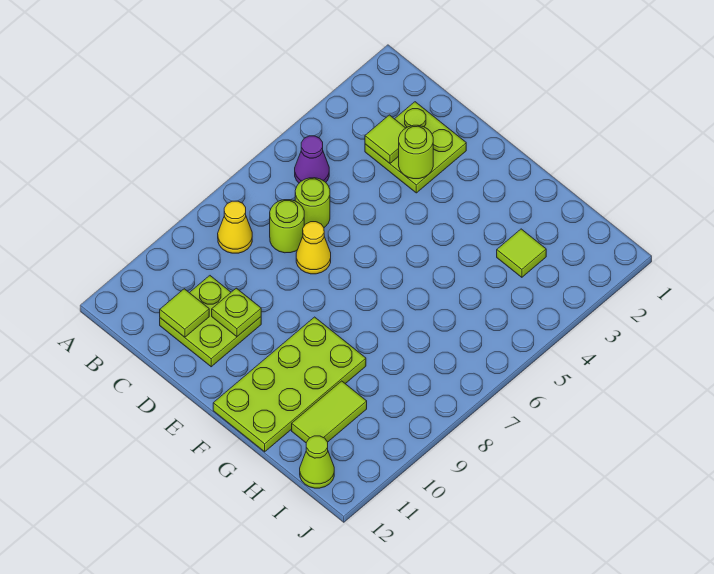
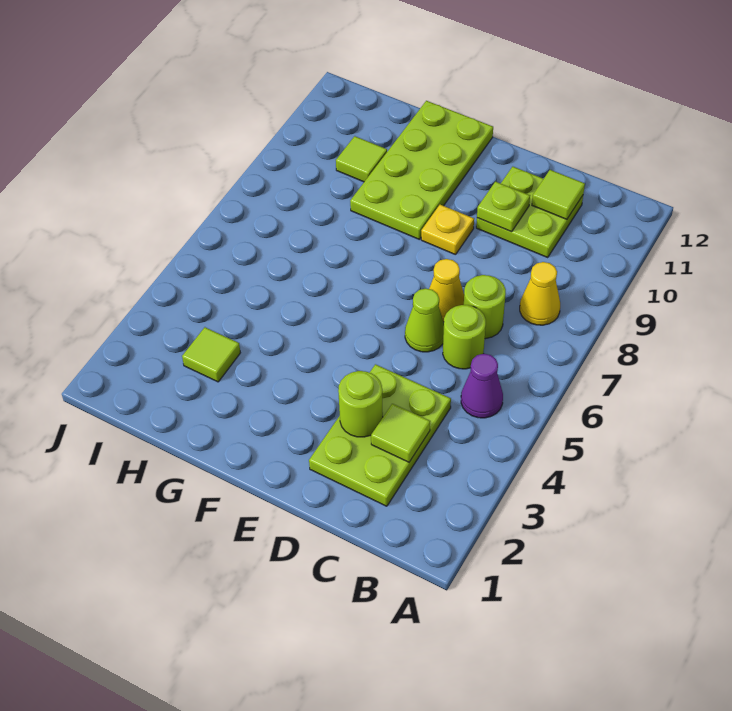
lime plate C2:D3 level 1 -> lime plate C2:D4 level 1
none -> yellow plate E9 level 1
lime tile H10:H11 level 1 -> lime tile H10 level 1
lime cone I12 level 1 -> lime cone D6 level 1

